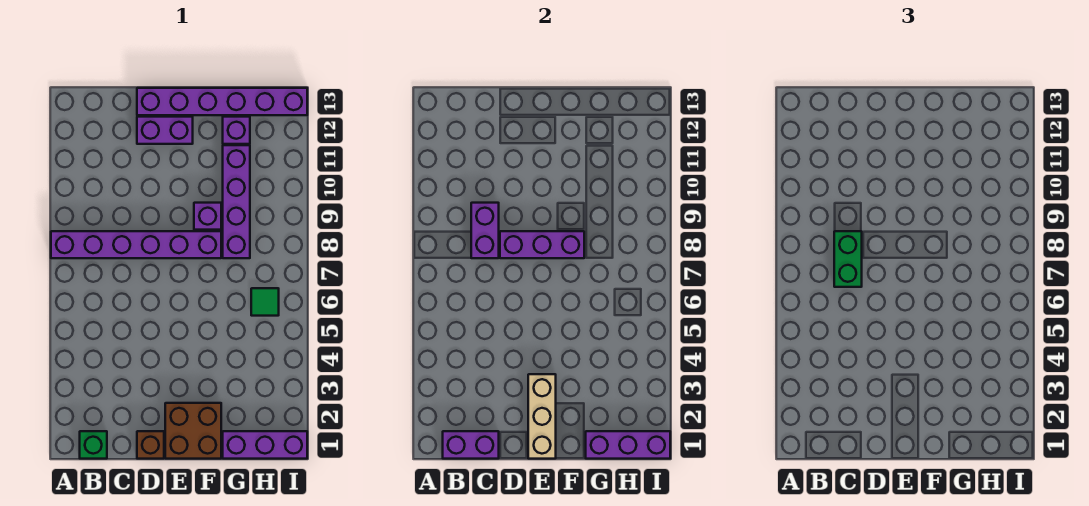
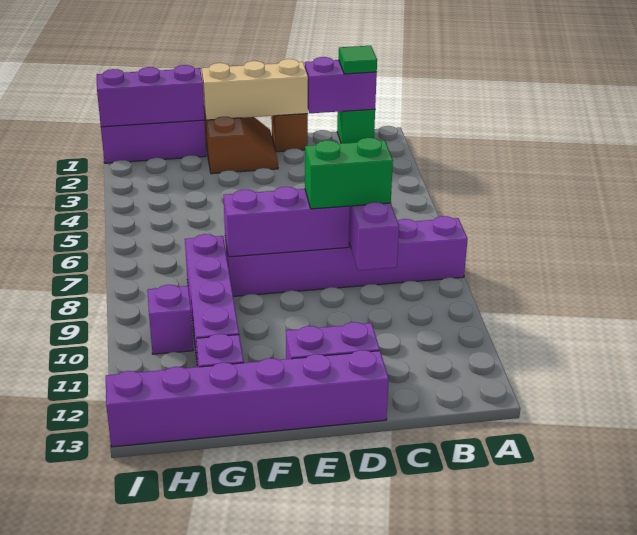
green brick C7:C8 level 3 -> green brick C8:D8 level 3
brown brick E1:F2 level 1 -> brown slope E1:F2 level 1 top F
tan brick E1:E3 level 2 -> tan brick D1:F1 level 2
purple brick F9 level 1 -> purple brick H10 level 1
green tile H6 level 1 -> green tile B1 level 3

